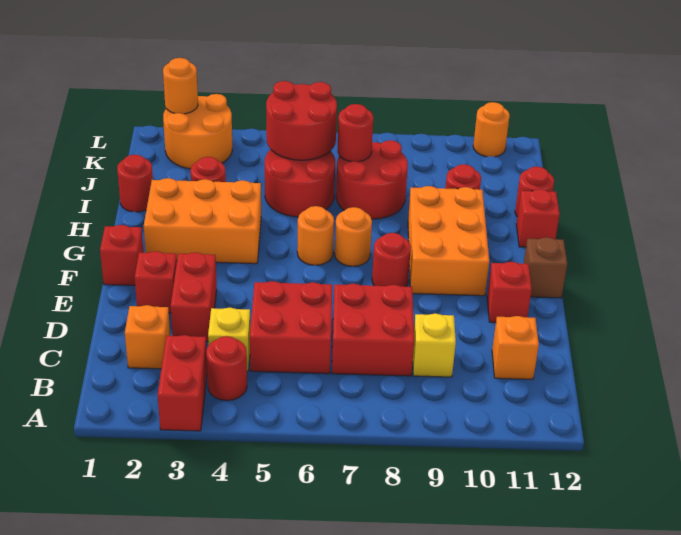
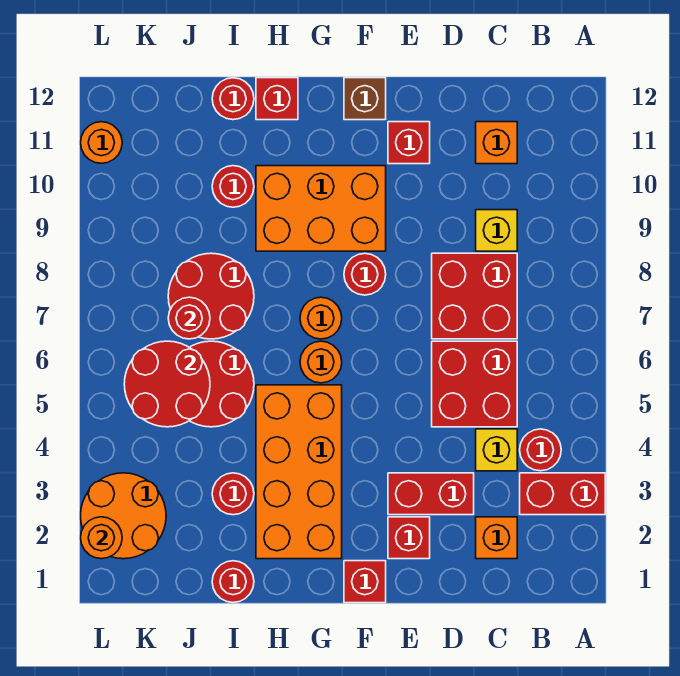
orange brick G2:H4 level 1 -> orange brick G2:H5 level 1

